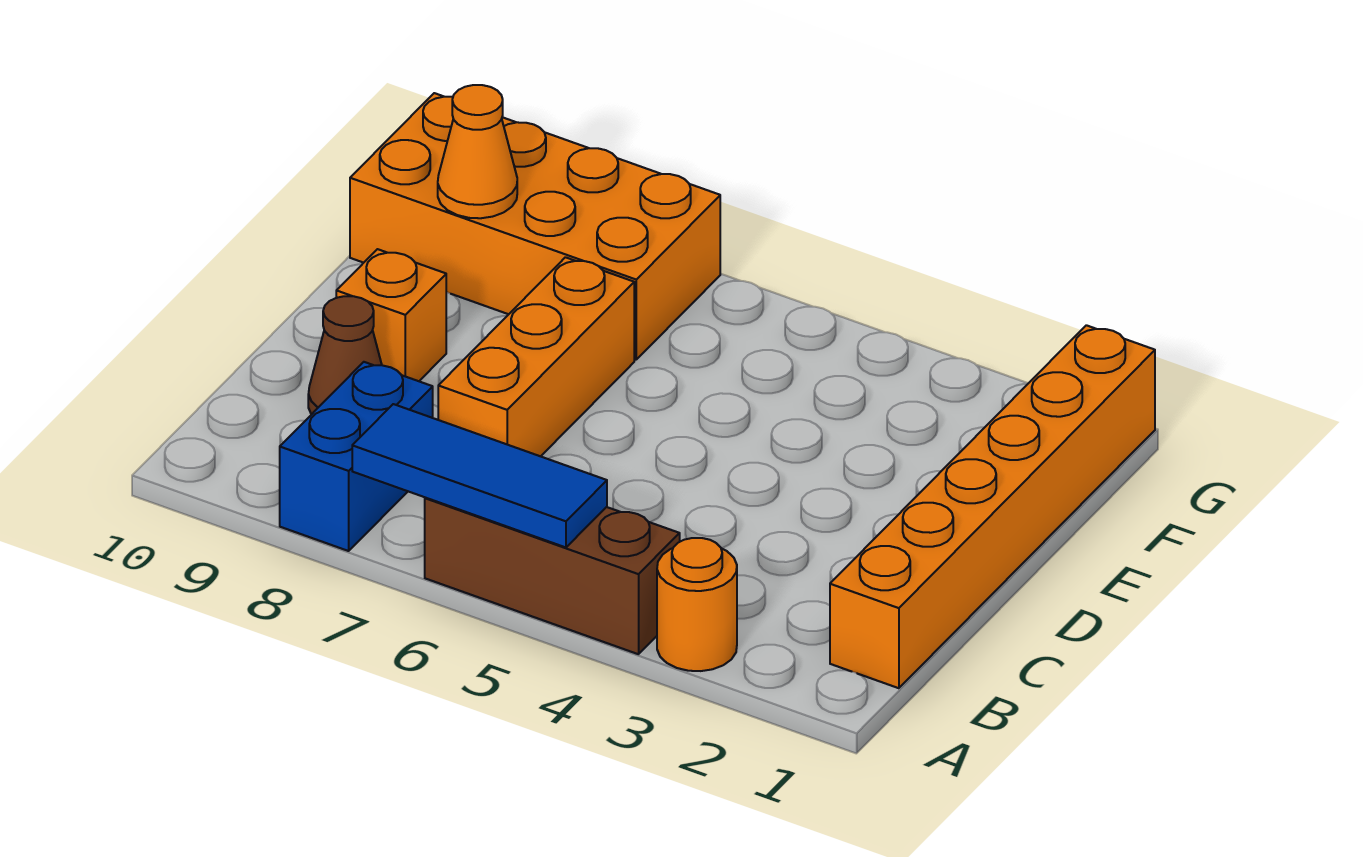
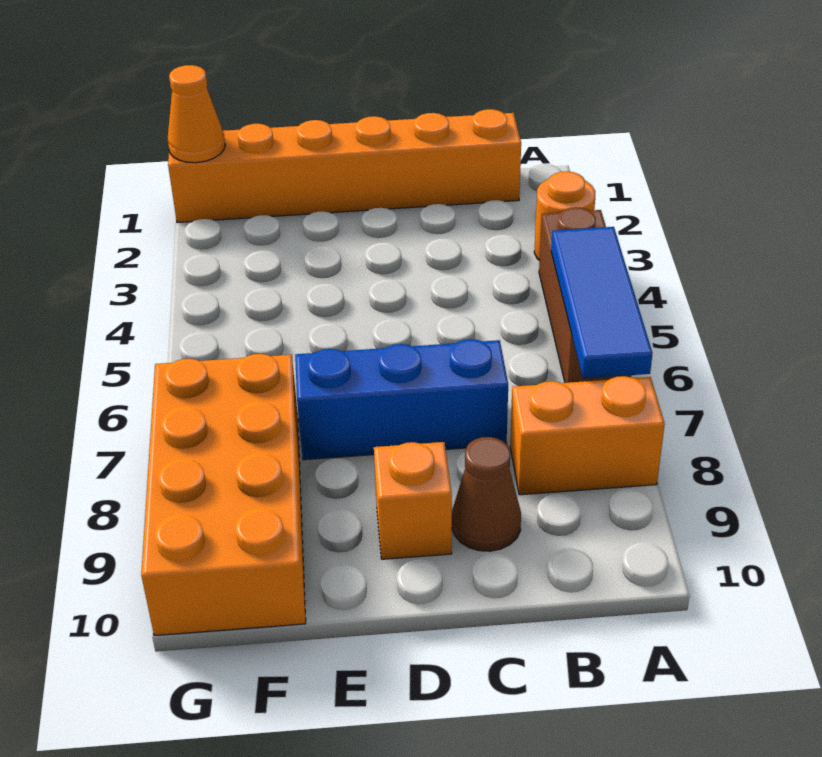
blue brick A8:B8 level 1 -> orange brick A8:B8 level 1
orange brick C7:E7 level 1 -> blue brick C7:E7 level 1
orange cone F9 level 2 -> orange cone G1 level 2

